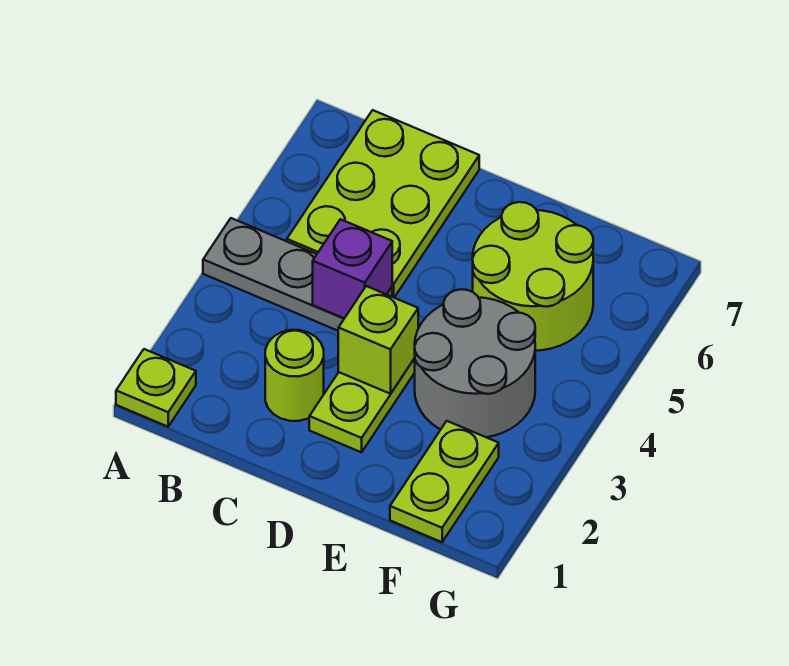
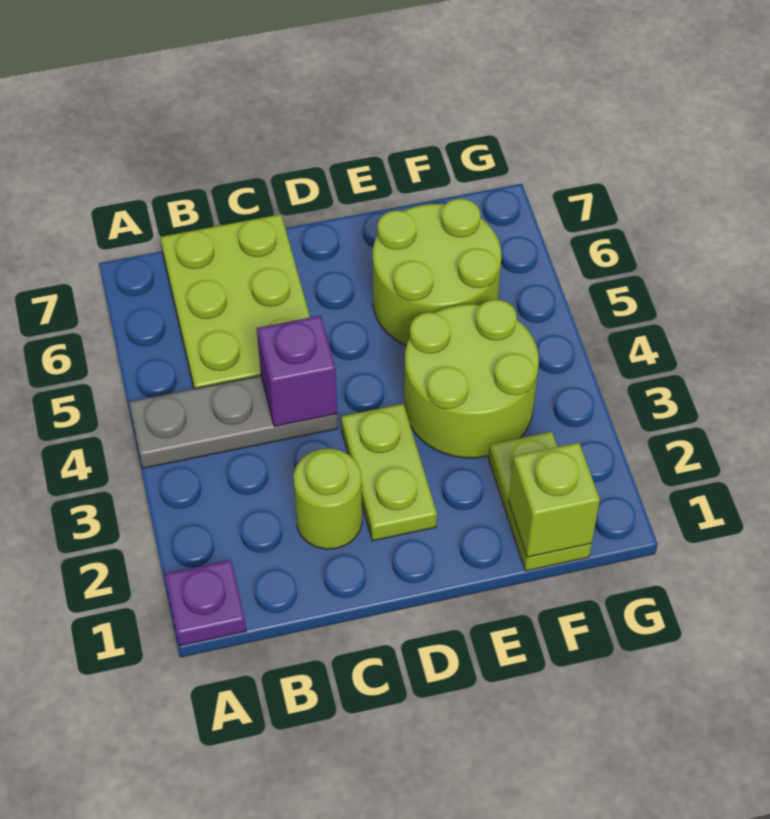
lime plate A1 level 1 -> purple plate A1 level 1
lime brick D3 level 2 -> lime brick F1 level 2
grey round brick E3:F4 level 1 -> lime round brick E3:F4 level 1

